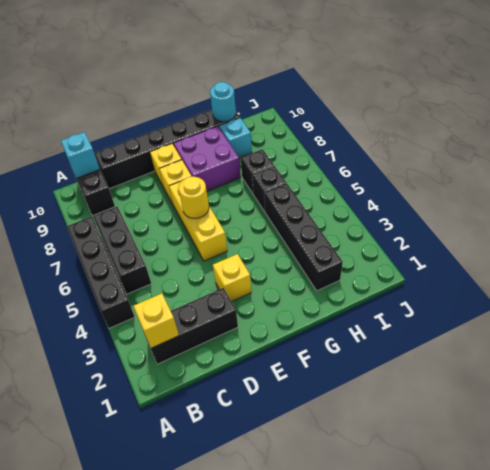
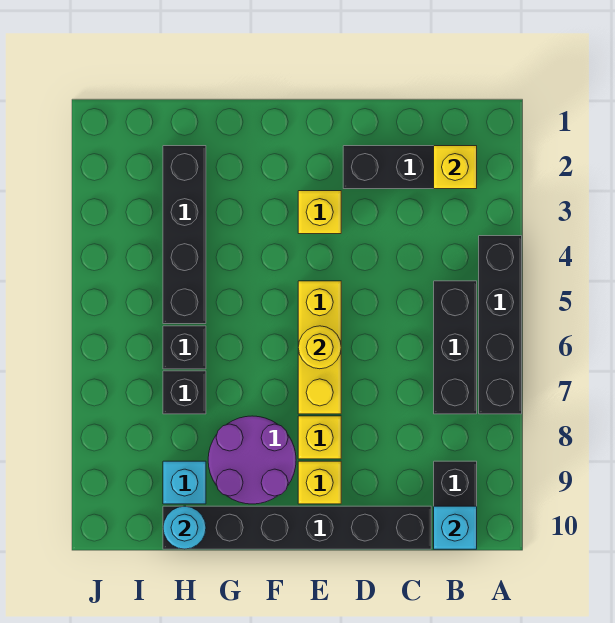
purple brick F8:G9 level 1 -> purple round brick F8:G9 level 1

